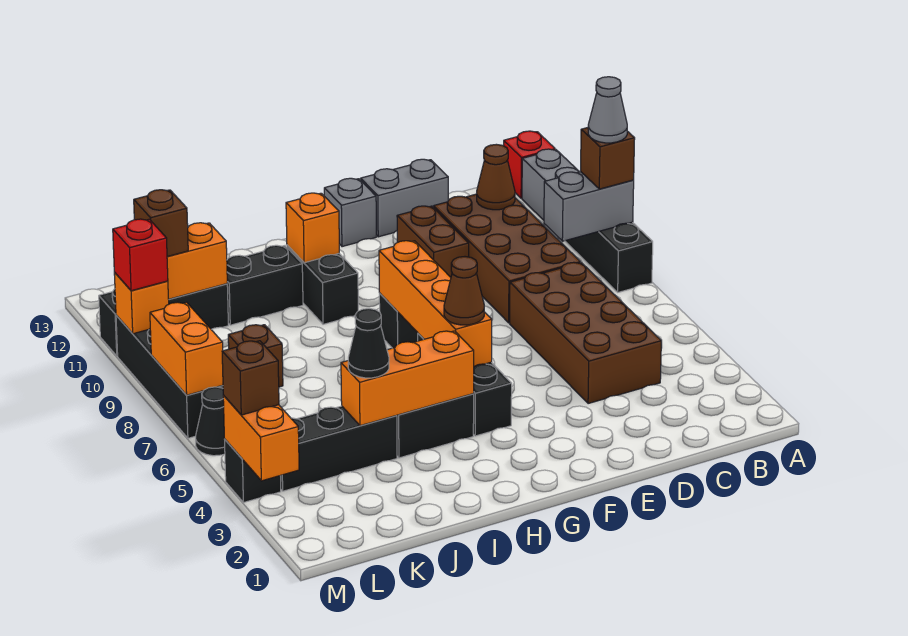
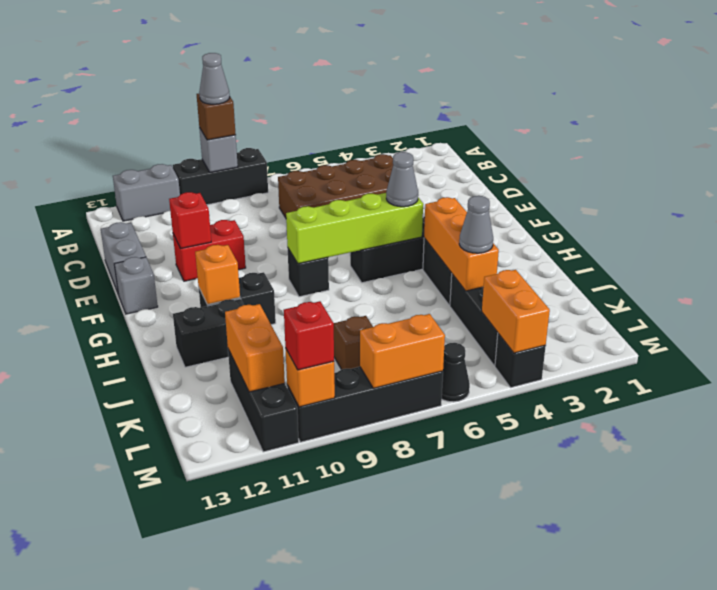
grey brick A9:B9 level 2 -> grey brick A9 level 2
red brick A13 level 1 -> red brick E11 level 2
brown brick C8:D11 level 1 -> none
brown cone C11 level 2 -> none
brown brick E10:E11 level 1 -> red brick E10:E11 level 1
orange brick G5:G8 level 2 -> lime brick G5:G8 level 2
brown cone G5 level 3 -> grey cone G5 level 3
black brick I11:J11 level 1 -> black brick I11:I12 level 1
black cone J4 level 3 -> grey cone J4 level 3
brown brick L11 level 3 -> none
orange brick M3:M4 level 2 -> orange brick L4:M4 level 2
brown brick M4 level 3 -> none

